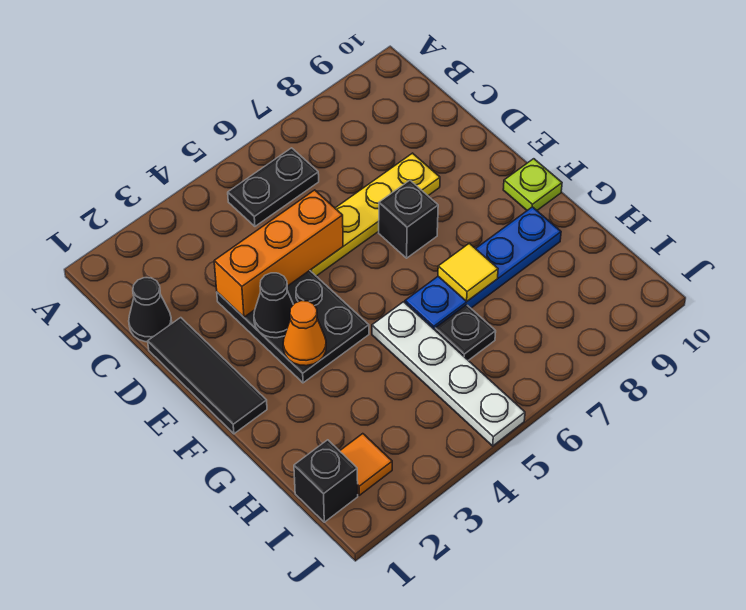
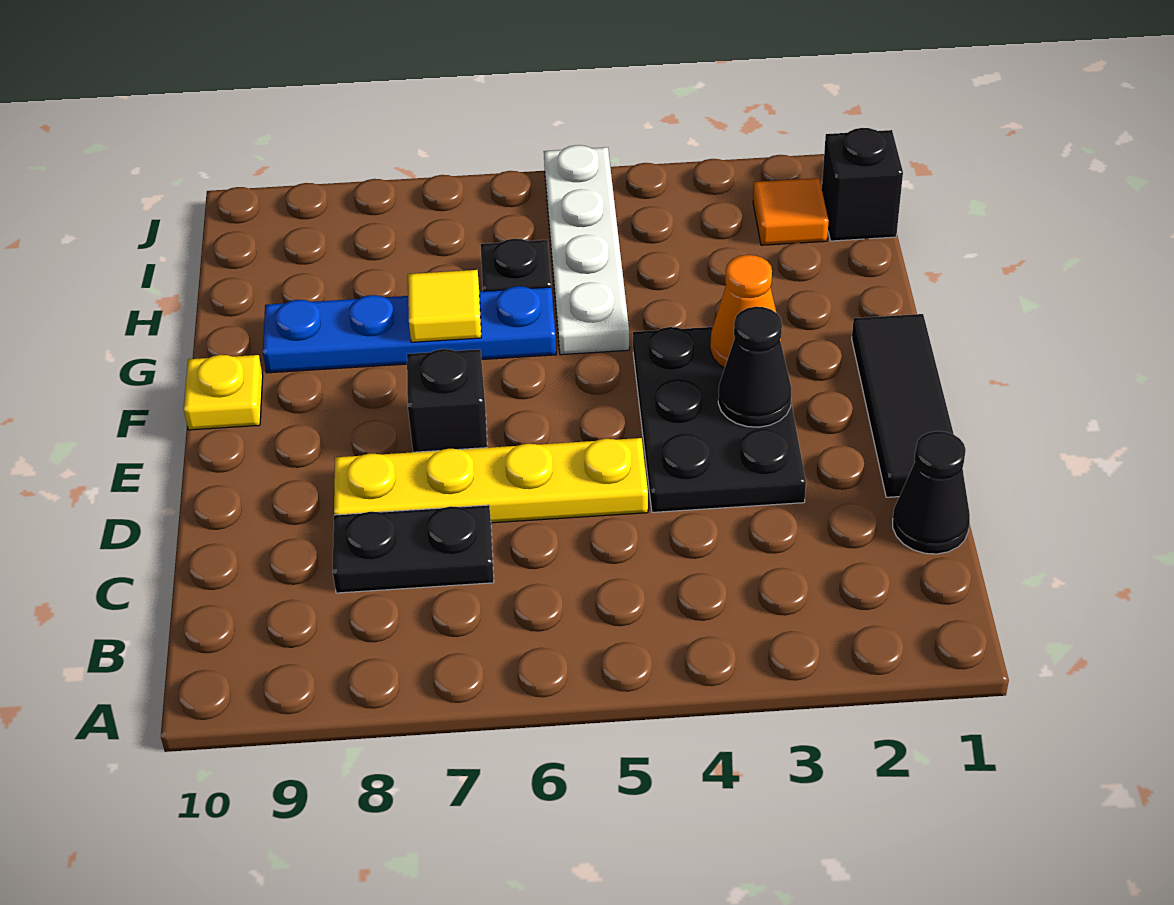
black plate B5:B6 level 1 -> black plate C7:C8 level 1
orange brick D3:D5 level 2 -> none
lime plate F10 level 1 -> yellow plate F10 level 1

